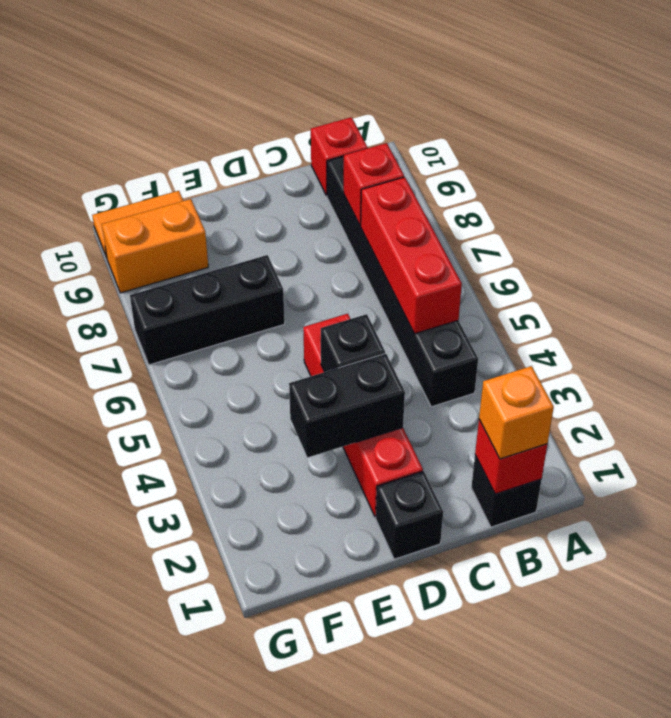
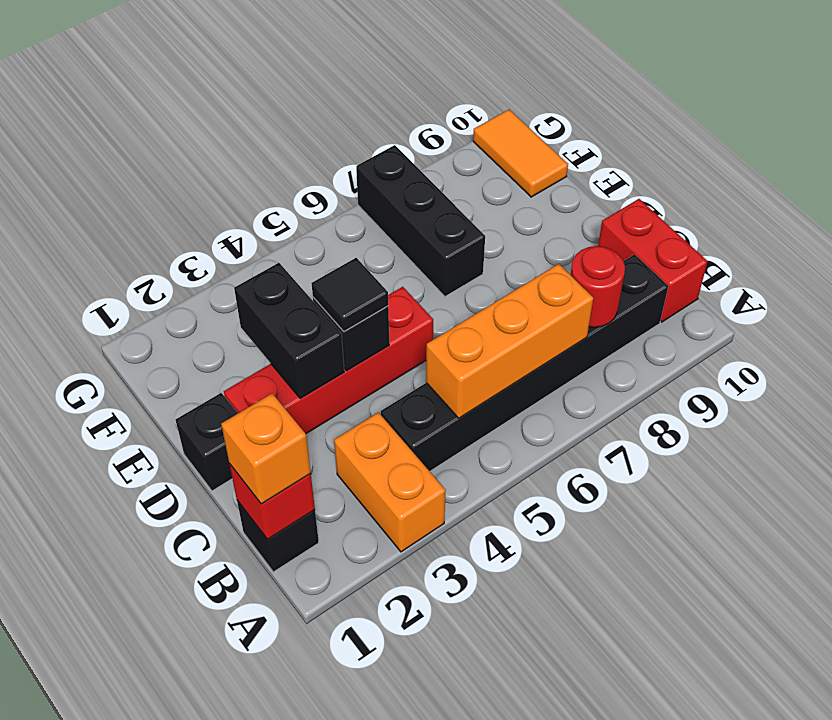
red brick B5:B7 level 2 -> orange brick B5:B7 level 2
red brick B8 level 2 -> red round brick B8 level 2
red brick B10 level 1 -> red brick B10:C10 level 1
none -> black tile D4 level 3
orange brick F9:G9 level 1 -> orange brick A3:B3 level 1

